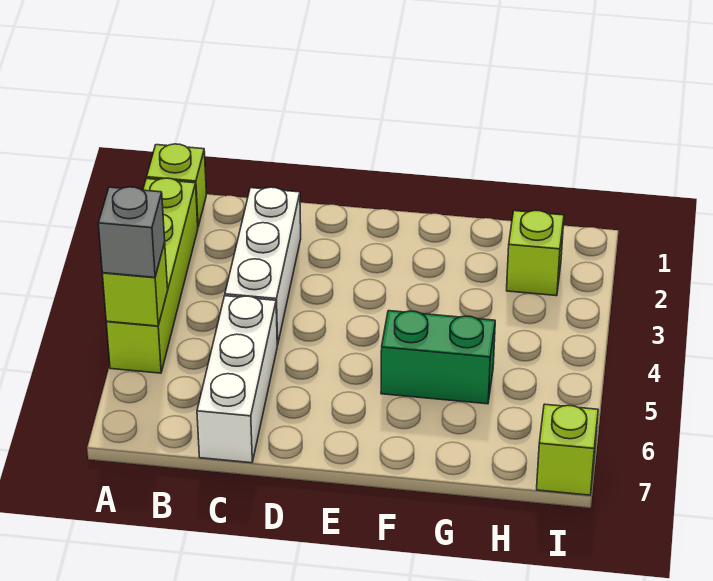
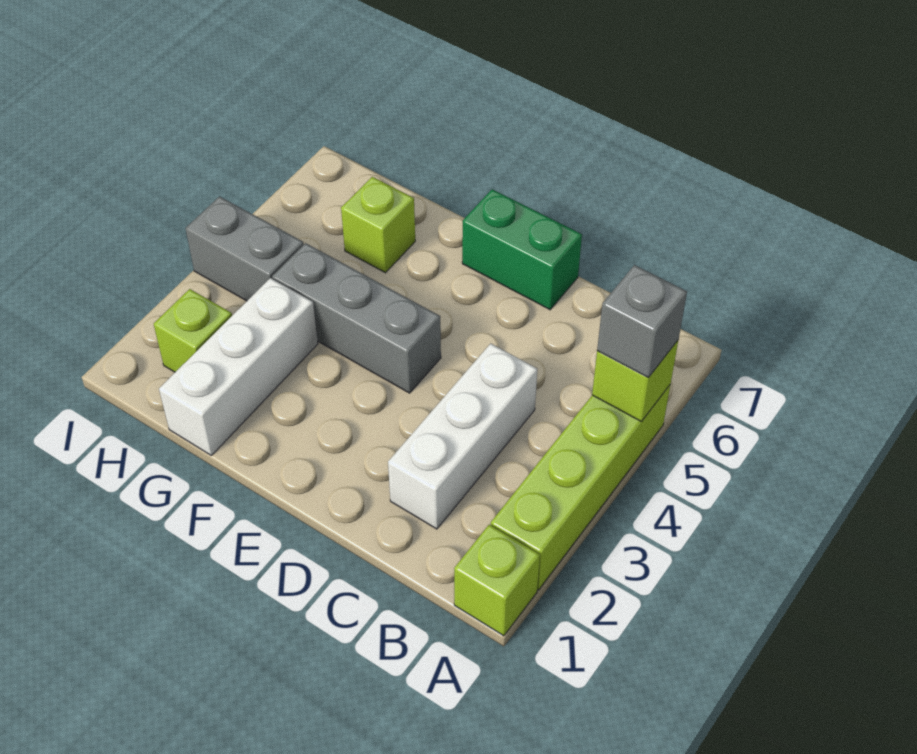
white brick C5:C7 level 1 -> white brick G1:G3 level 1
none -> grey brick E4:G4 level 1
green brick F5:G5 level 1 -> green brick D7:E7 level 1
none -> grey brick H4:I4 level 1
lime brick I7 level 1 -> lime brick G6 level 1

